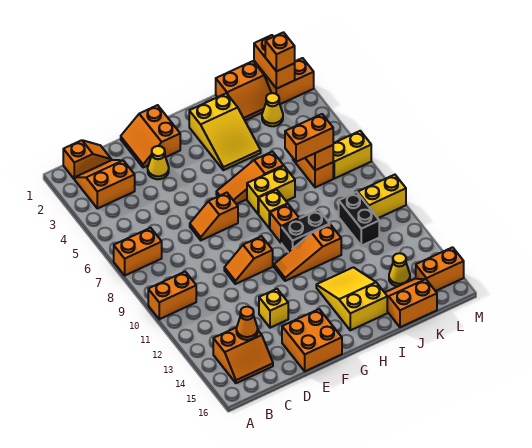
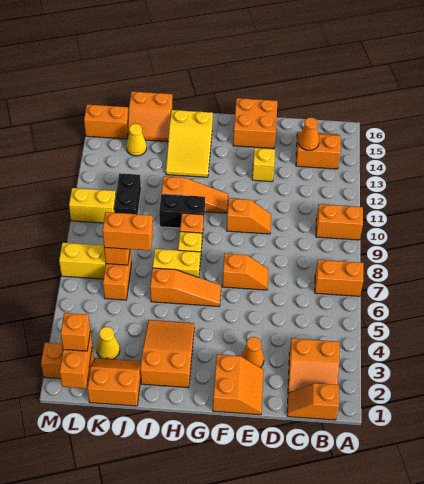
yellow cone E3 level 1 -> orange cone E3 level 1
yellow slope H2:I4 level 1 top 2 -> orange slope H2:I4 level 1 top 2

